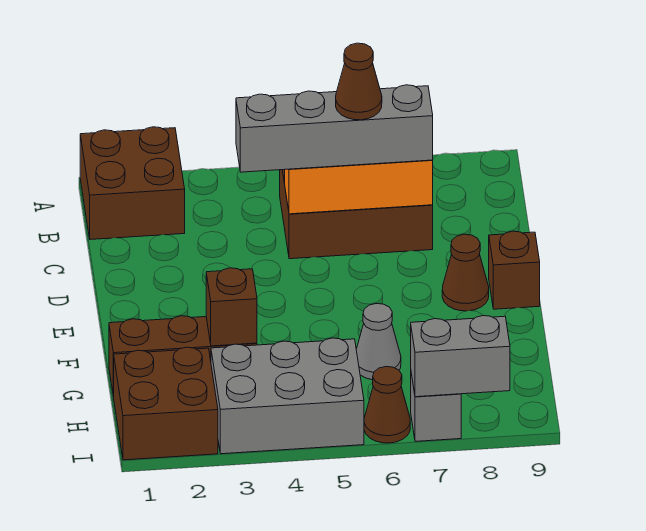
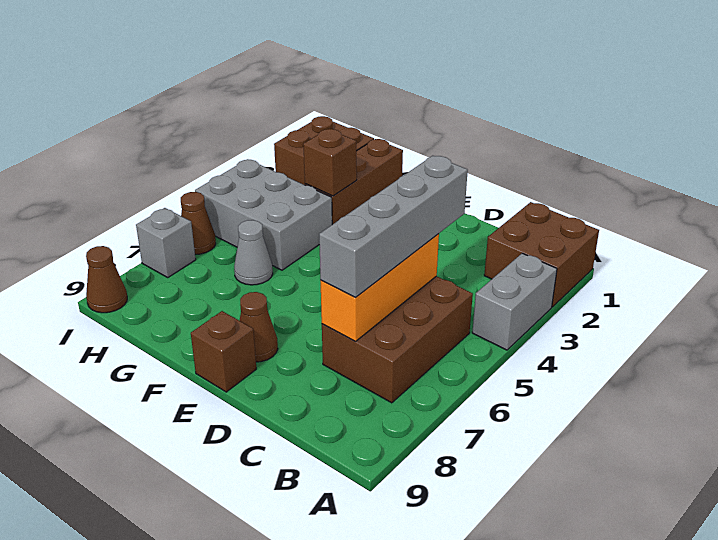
brown cone C6 level 4 -> brown cone I9 level 1
grey brick H3:I5 level 1 -> grey brick G4:I5 level 1
grey brick I7:I8 level 2 -> grey brick A3:A4 level 1

